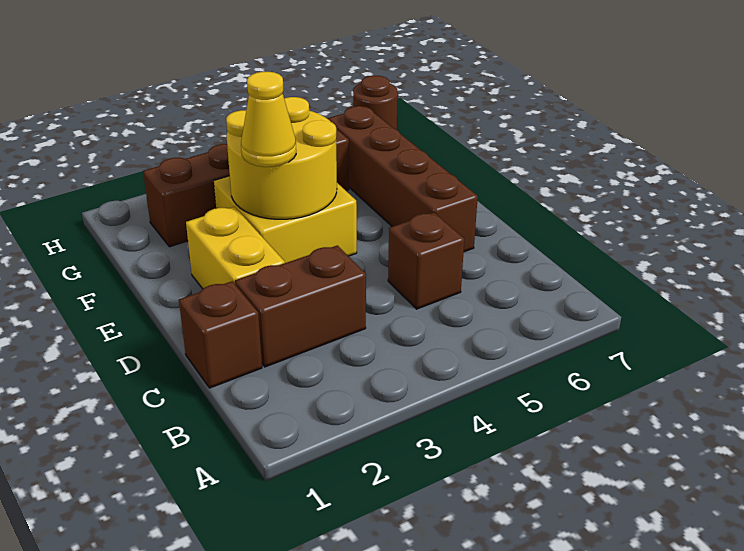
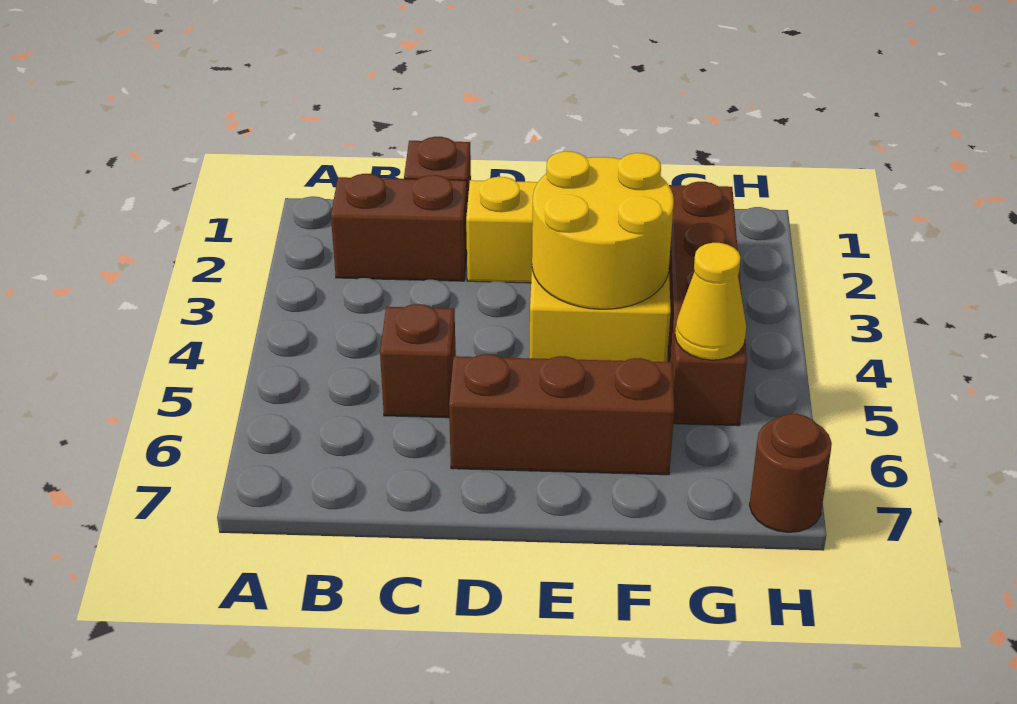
brown brick C2:C3 level 1 -> brown brick B2:C2 level 1
brown brick D6:G6 level 1 -> brown brick D6:F6 level 1
yellow cone E3 level 3 -> yellow cone G5 level 2

